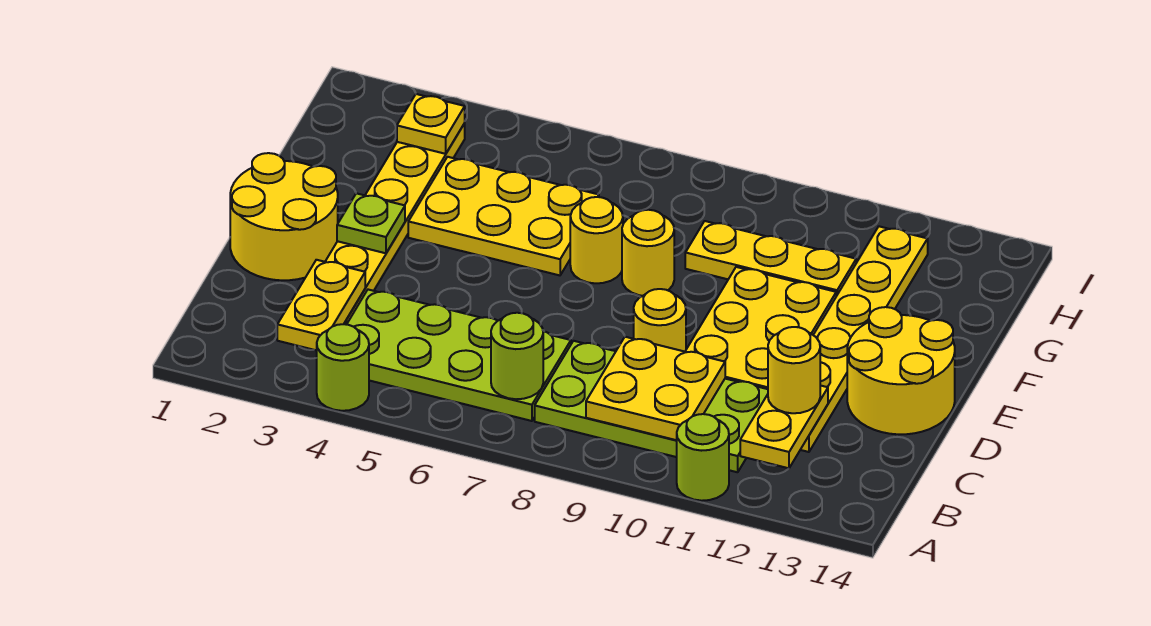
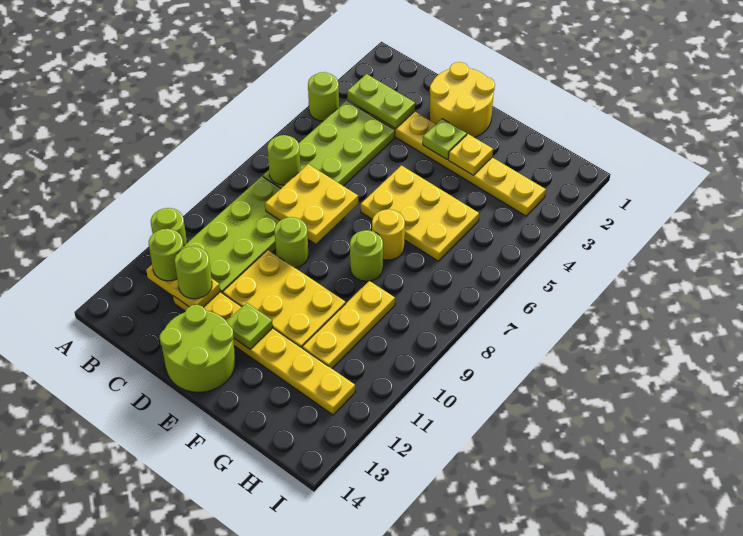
yellow plate B3:C3 level 2 -> lime plate B3:C3 level 2
yellow plate B9:C10 level 2 -> yellow plate C7:D8 level 2
none -> lime round brick B12 level 3
yellow round brick C12 level 3 -> lime round brick C12 level 3
yellow round brick D9 level 1 -> lime round brick D9 level 1
yellow round brick D13:E14 level 1 -> lime round brick D13:E14 level 1
none -> lime plate E12 level 2
yellow plate F4:G6 level 1 -> yellow plate E5:G6 level 1
yellow round brick F8 level 1 -> lime round brick F8 level 1
yellow plate H3 level 2 -> yellow plate F3 level 2

